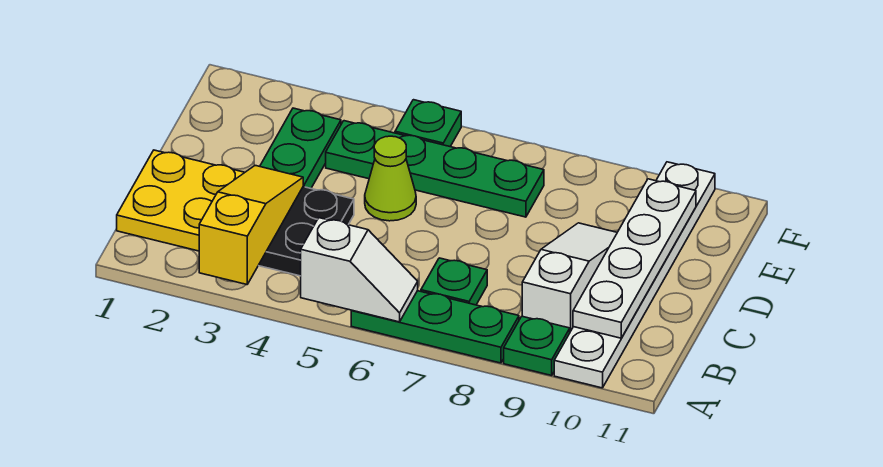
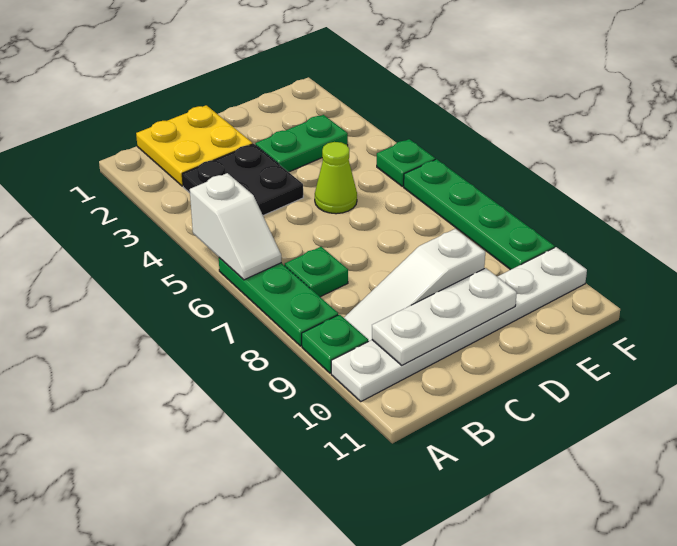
yellow slope A3:C3 level 2 top A -> none
white slope B9:D9 level 1 top B -> white slope B9:D9 level 1 top D
white plate B10:E10 level 2 -> white plate B10:D10 level 2
green plate E4:E7 level 1 -> green plate F6:F9 level 1

